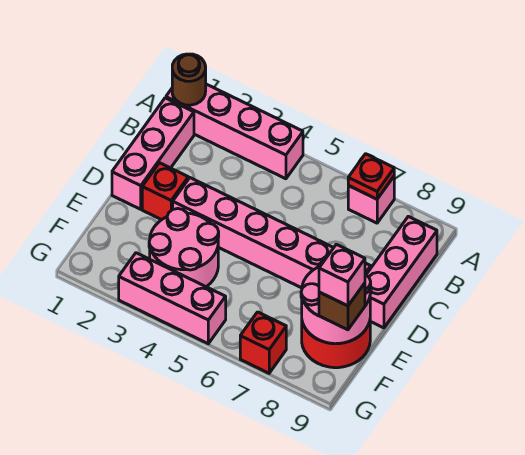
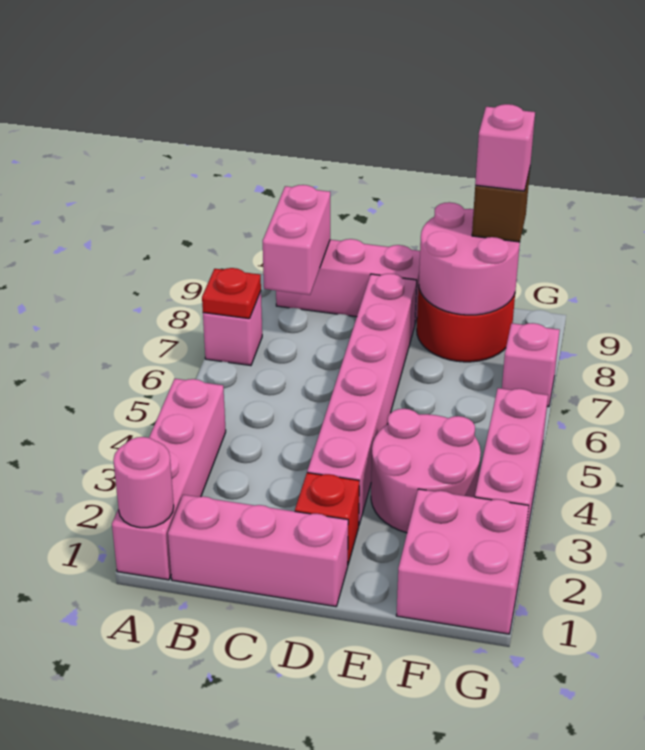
brown round brick A1 level 2 -> pink round brick A1 level 2
none -> pink brick B8:B9 level 2
none -> pink brick F1:G2 level 1
red brick G7 level 1 -> pink brick G7 level 1

